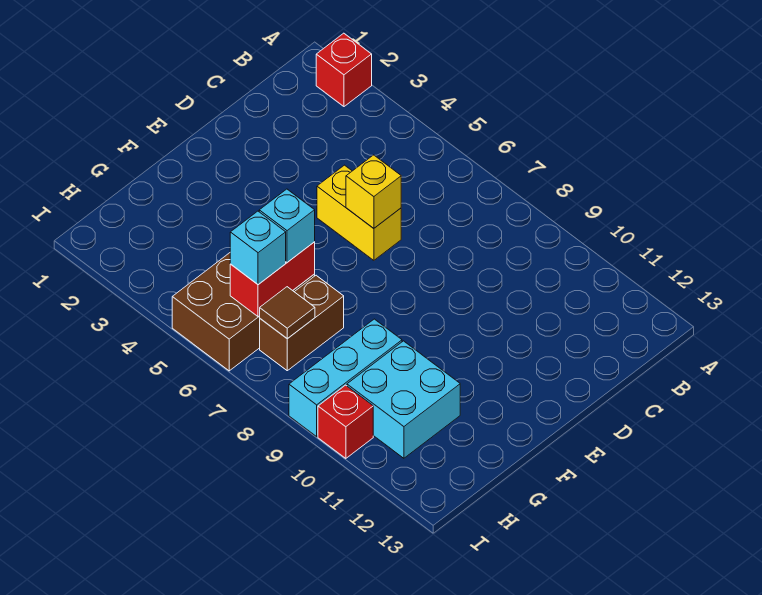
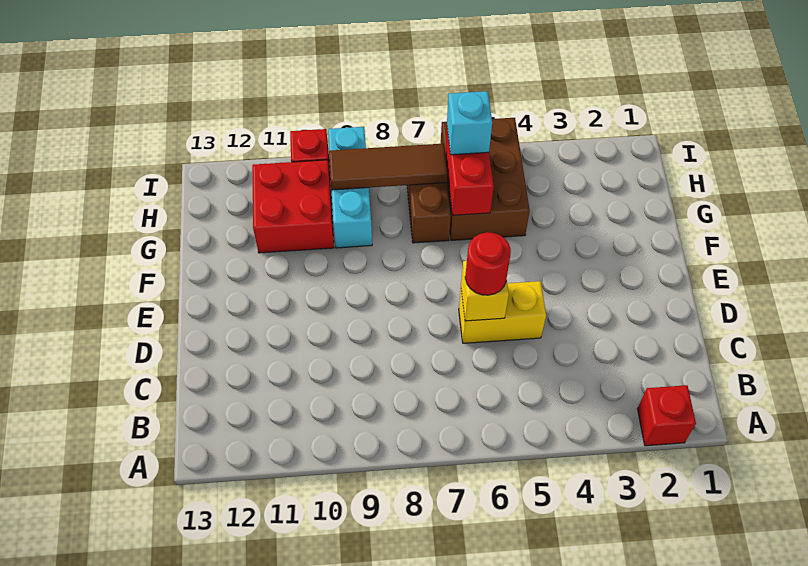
none -> red round brick D6 level 3
cyan brick G6 level 3 -> none
cyan brick G10:H11 level 1 -> red brick G10:H11 level 1
brown tile H7 level 2 -> brown tile H7:H9 level 2

